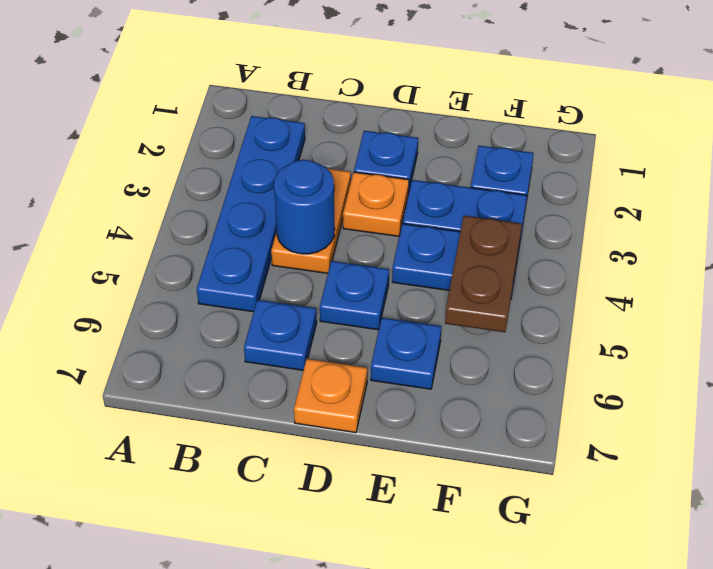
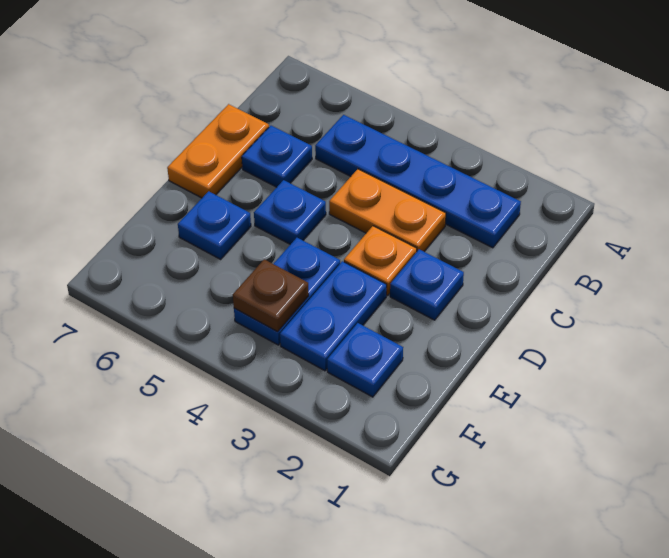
blue round brick C4 level 2 -> none
orange plate D7 level 1 -> orange plate C7:D7 level 1
brown plate F4:F5 level 2 -> brown plate F4 level 2

